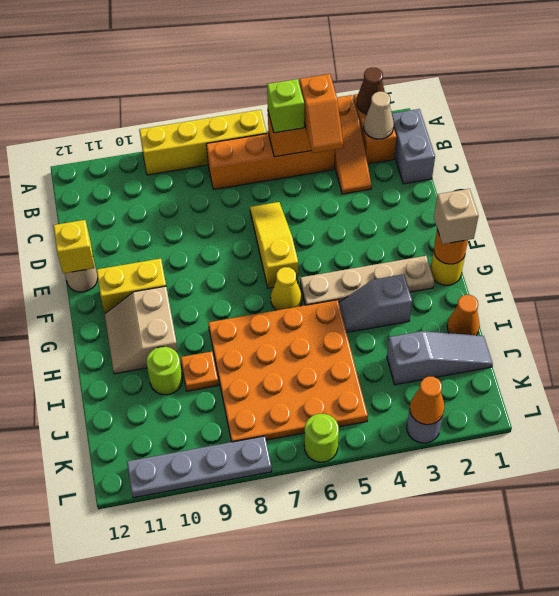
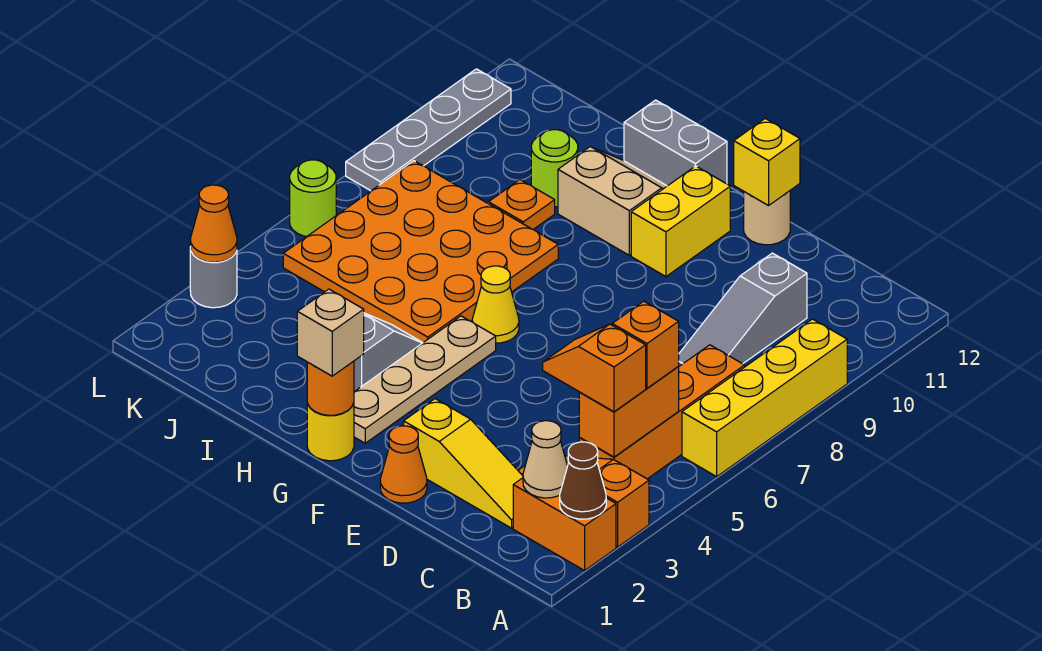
grey brick B1:C1 level 1 -> grey brick G12:H12 level 1
lime brick B5 level 3 -> orange brick B5 level 3
yellow slope D6:F6 level 1 top F -> yellow slope C2:E2 level 1 top E
orange cone I1 level 1 -> orange cone E1 level 1
grey slope J1:J3 level 1 top 3 -> grey slope C8:C10 level 1 top 10

